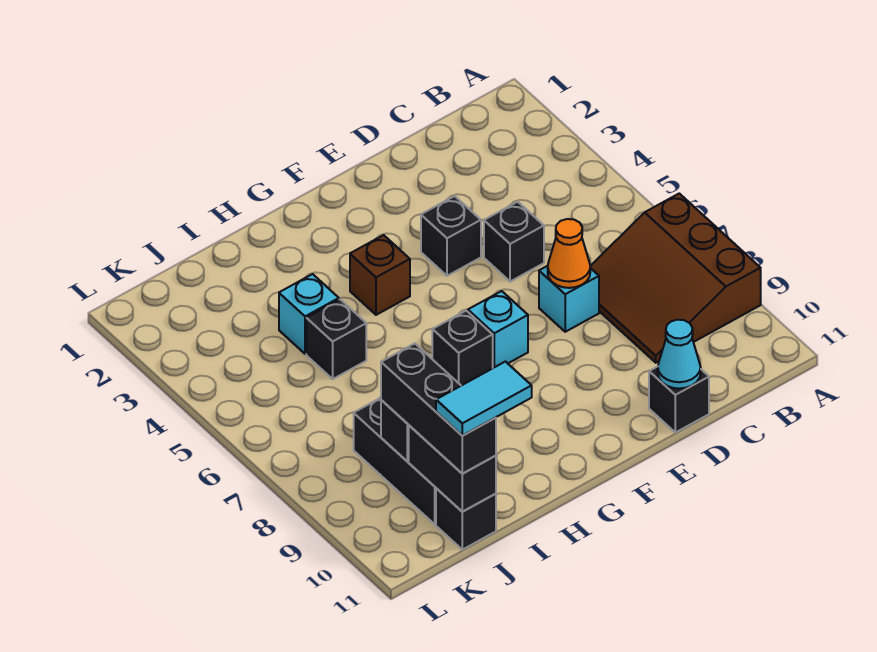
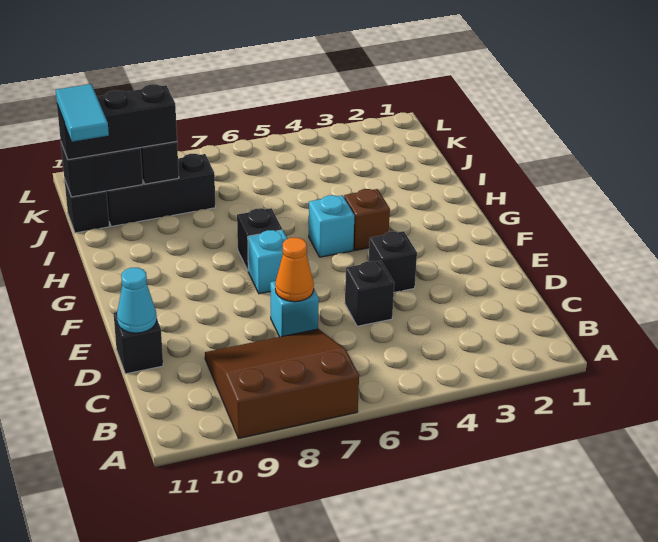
cyan brick I4 level 1 -> cyan brick G5 level 1
black brick I5 level 1 -> none

